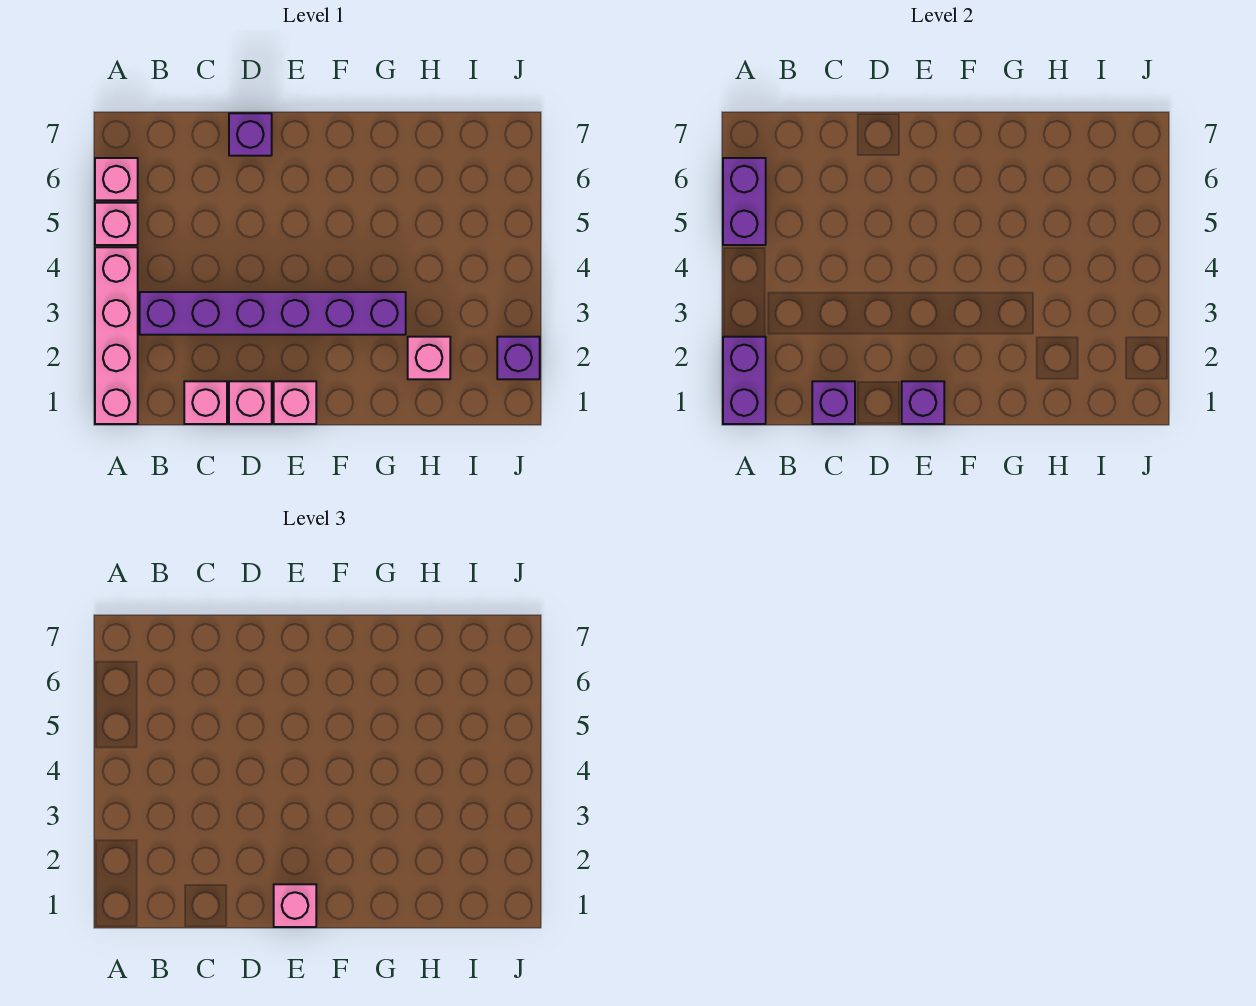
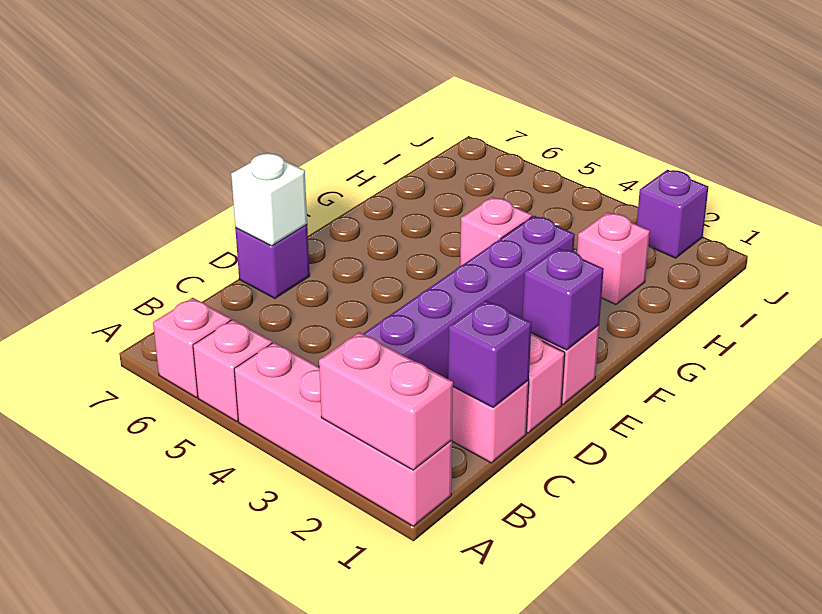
purple brick A1:A2 level 2 -> pink brick A1:A2 level 2
purple brick A5:A6 level 2 -> none
none -> white brick D7 level 2
pink brick E1 level 3 -> pink brick G4 level 1

